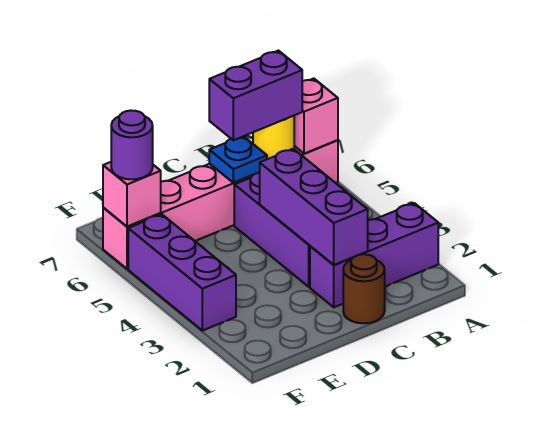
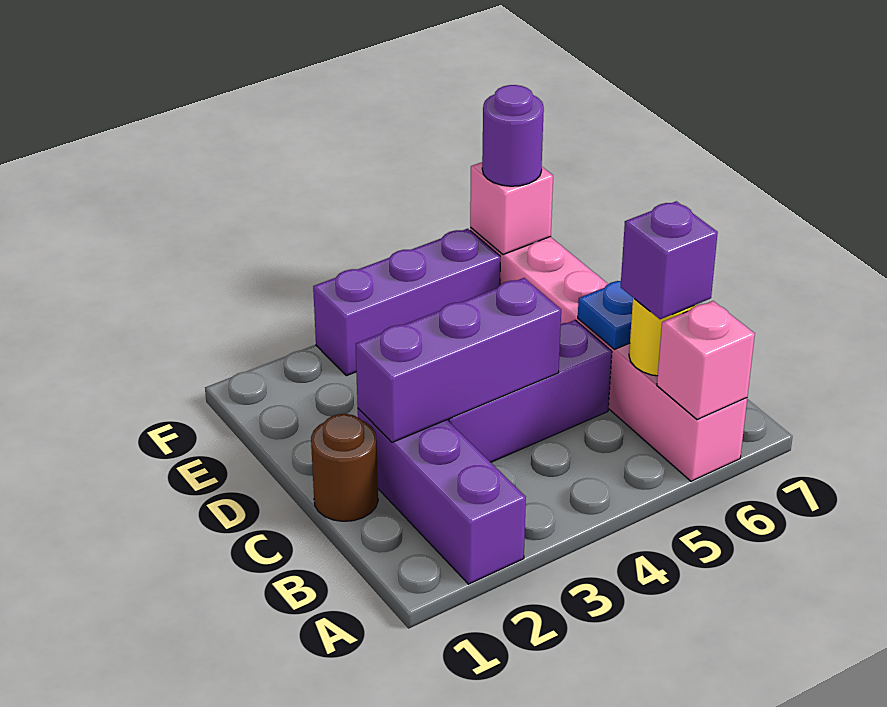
purple brick B6:C6 level 3 -> purple brick B6 level 3

